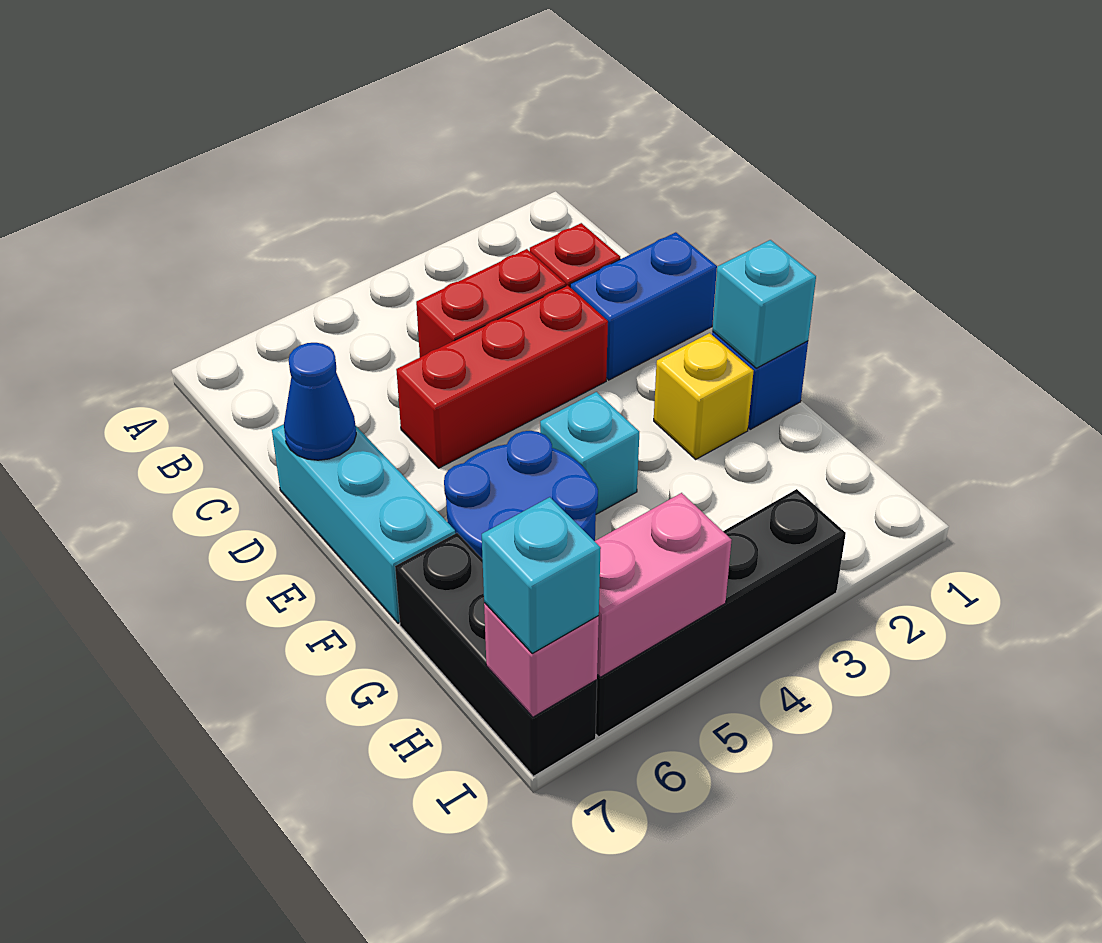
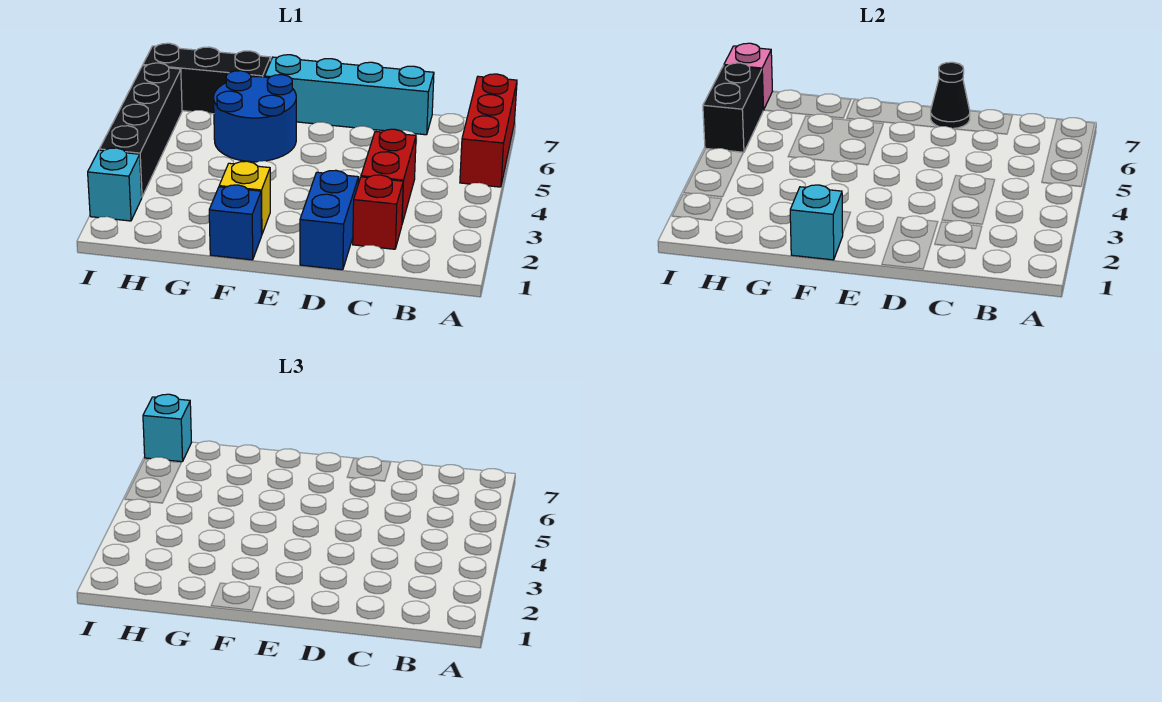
red brick D3:D5 level 1 -> red brick A5:A7 level 1
cyan brick D7:F7 level 1 -> cyan brick C7:F7 level 1
blue cone D7 level 2 -> black cone D7 level 2
cyan brick F4 level 1 -> cyan brick I2 level 1
pink brick I5:I6 level 2 -> black brick I5:I6 level 2

